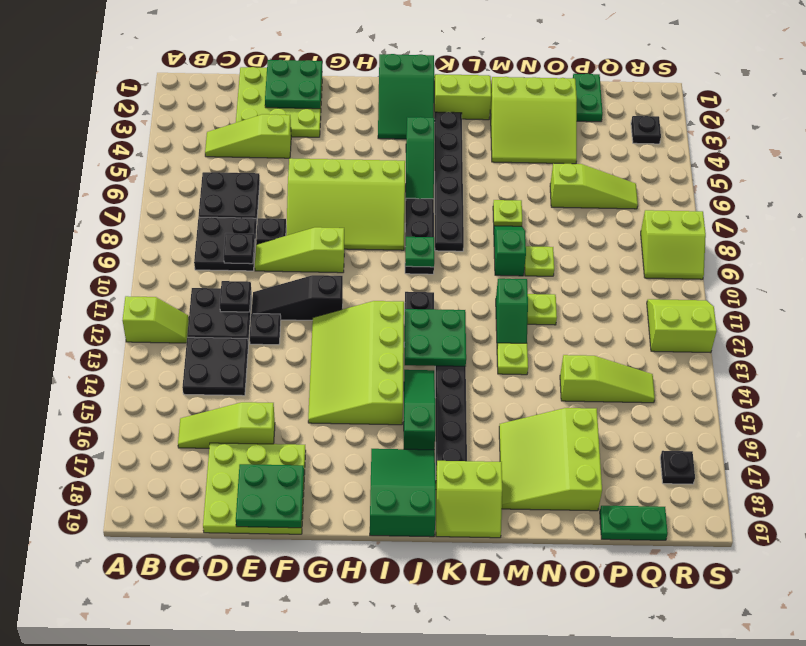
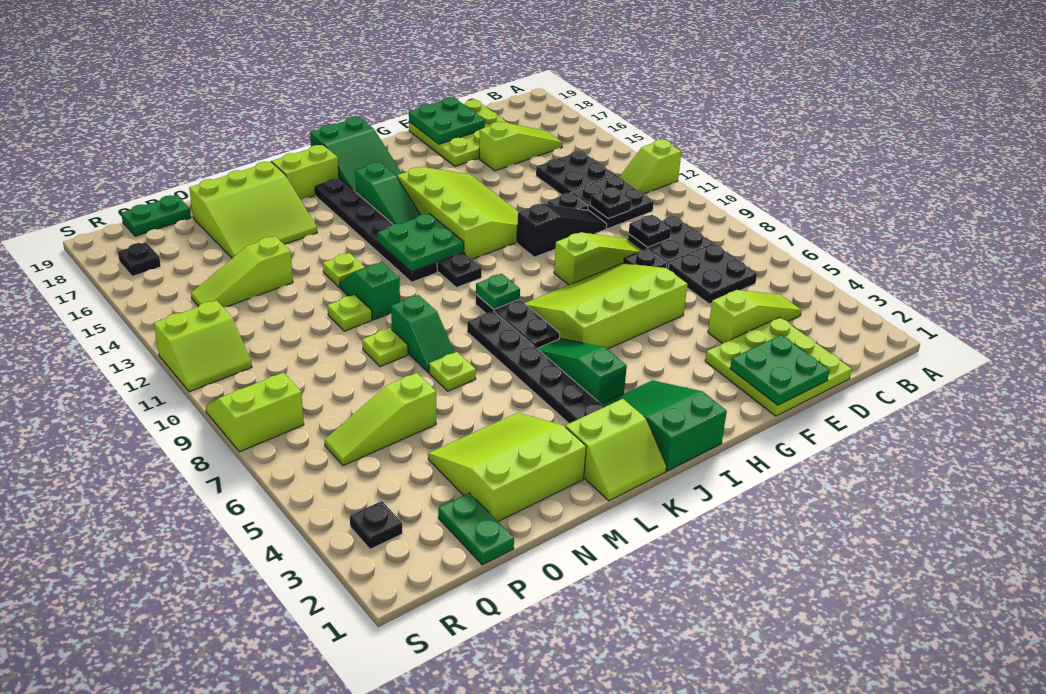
lime slope M16:O18 level 1 top O -> lime slope M16:O18 level 1 top 18

